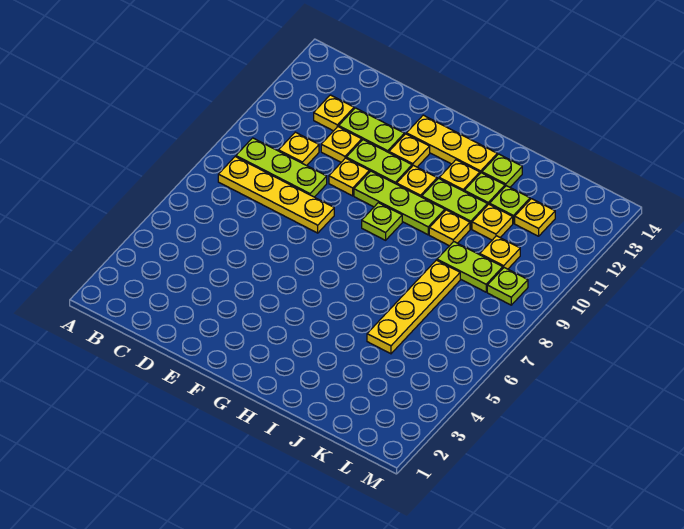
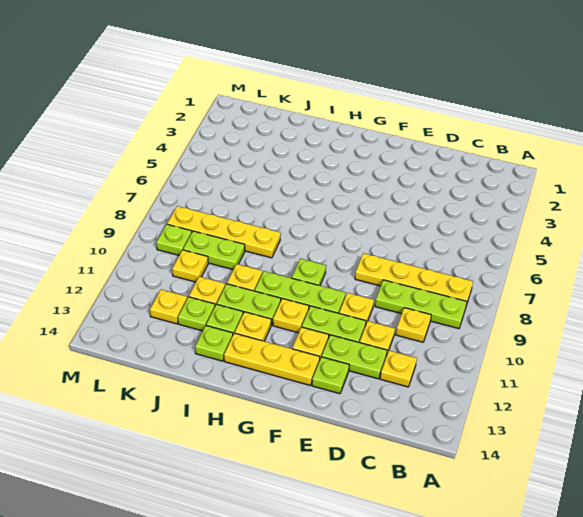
none -> lime plate E13 level 1
yellow plate J5:J8 level 1 -> yellow plate I8:L8 level 1

